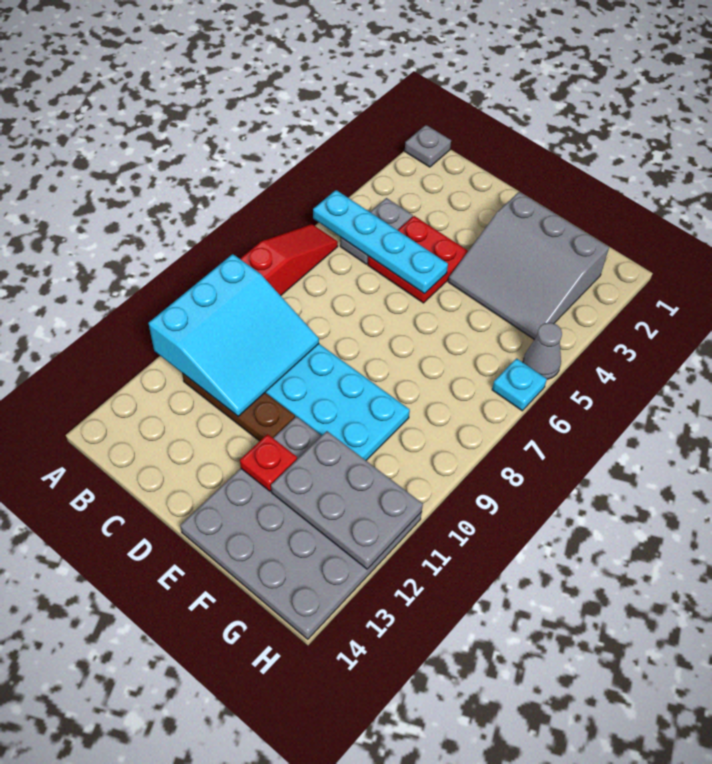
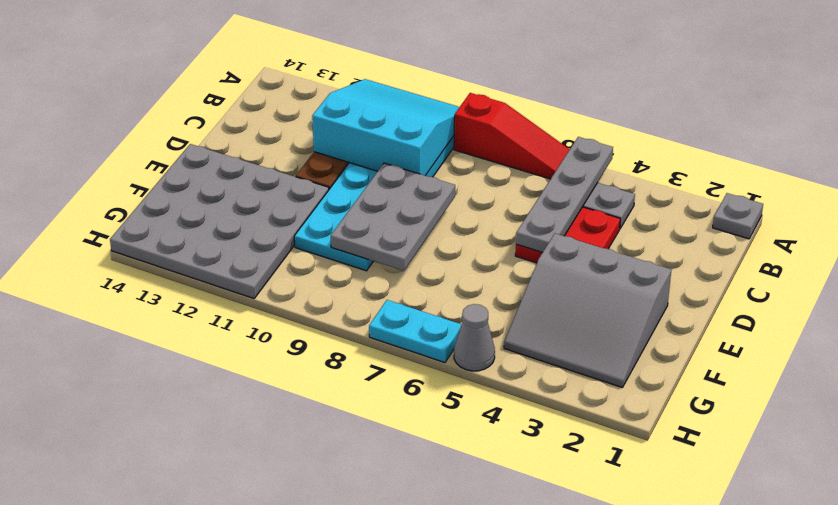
cyan plate A5:D5 level 2 -> grey plate A5:D5 level 2
cyan slope A9:C11 level 2 top A -> cyan slope A9:C11 level 2 top C
grey slope E2:G4 level 1 top 2 -> grey slope E2:G4 level 1 top E
red plate E12 level 2 -> none
grey plate F11:H12 level 2 -> grey plate D8:F9 level 2
cyan plate H6 level 1 -> cyan plate H6:H7 level 1

